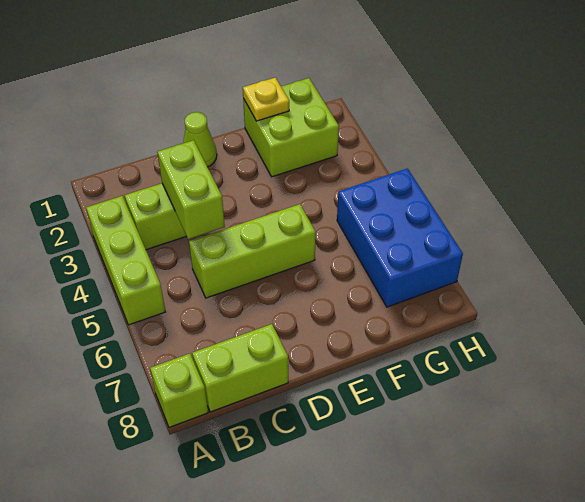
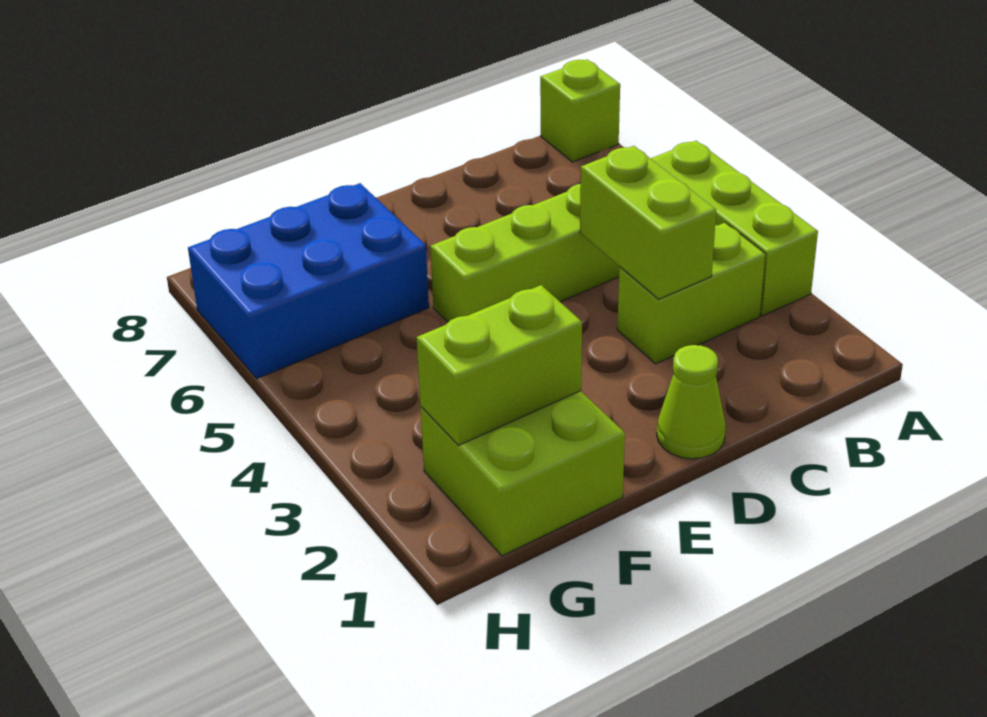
lime brick B8:C8 level 1 -> lime brick F2:G2 level 2
yellow plate F1 level 2 -> none
blue brick G5:H7 level 1 -> blue brick F6:H7 level 1

